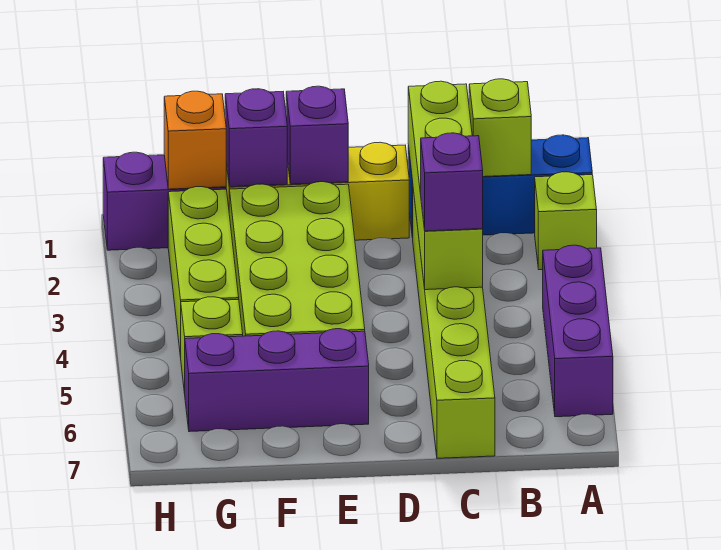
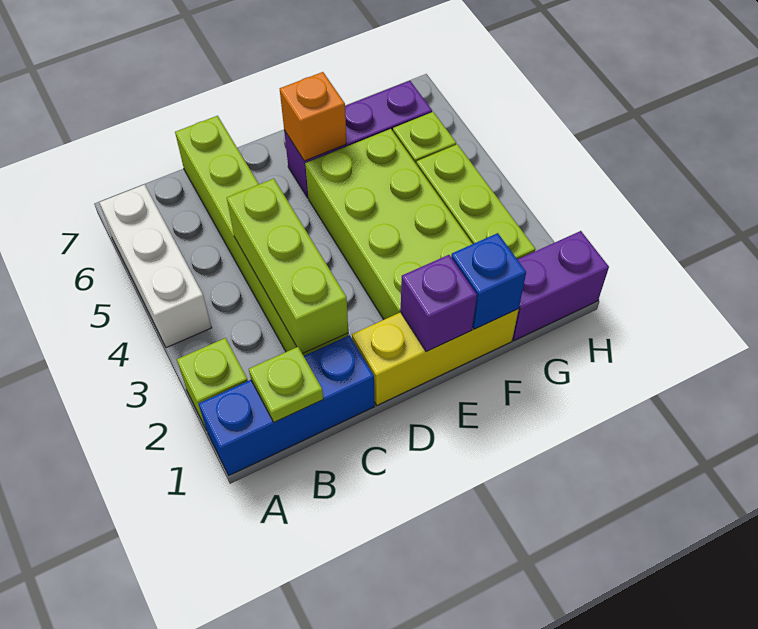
purple brick A4:A6 level 1 -> white brick A4:A6 level 1
lime brick B1 level 2 -> lime plate B1 level 2
lime brick C1:C4 level 2 -> lime brick C2:C4 level 2
purple brick C4 level 3 -> none
purple brick F1 level 2 -> blue brick F1 level 2
orange brick G1 level 2 -> orange brick E6 level 2

